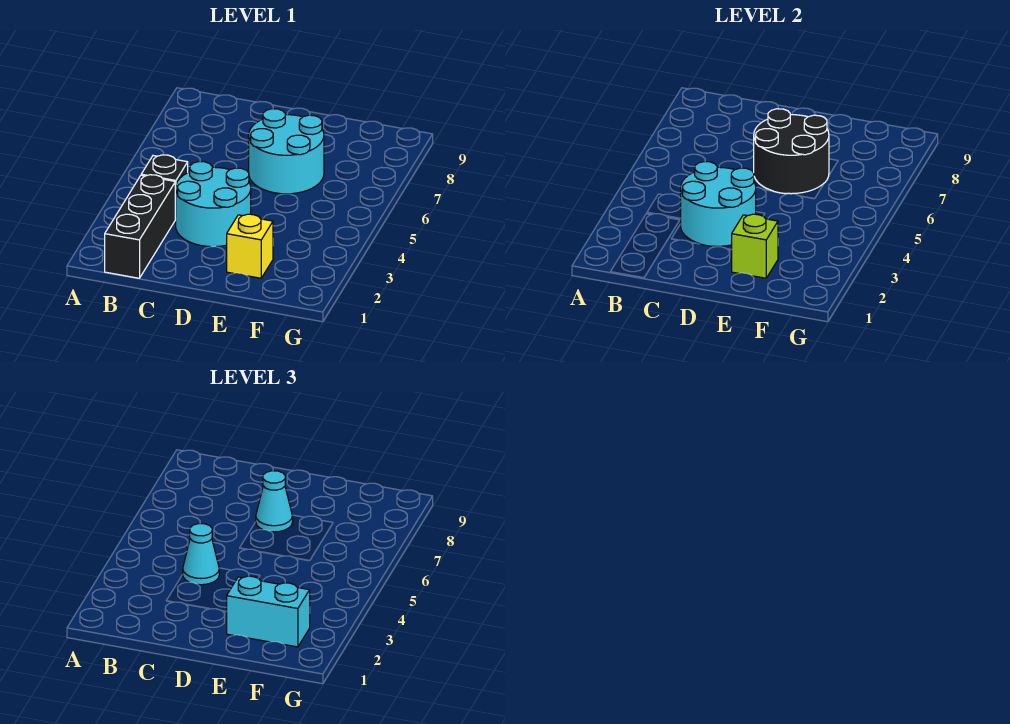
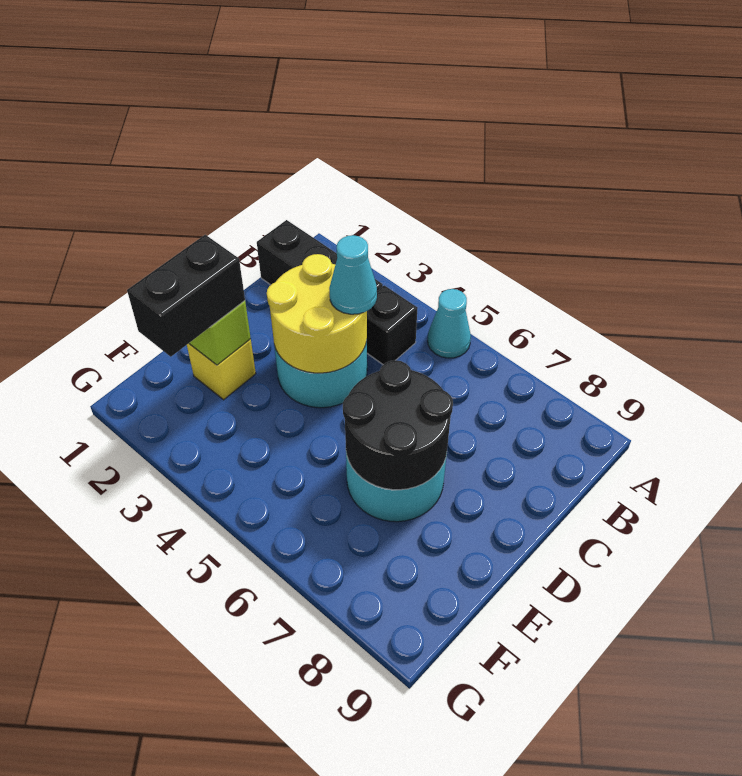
cyan round brick C3:D4 level 2 -> yellow round brick C3:D4 level 2
cyan cone D7 level 3 -> cyan cone A5 level 1
cyan brick E2:F2 level 3 -> black brick E2:F2 level 3

